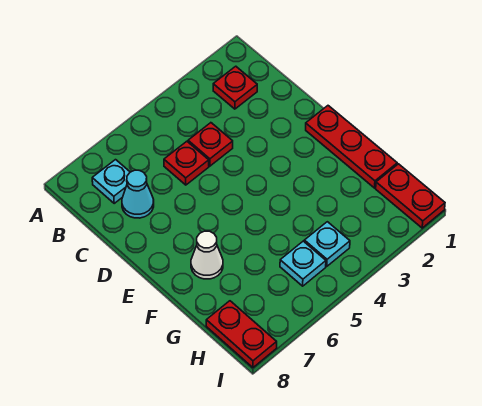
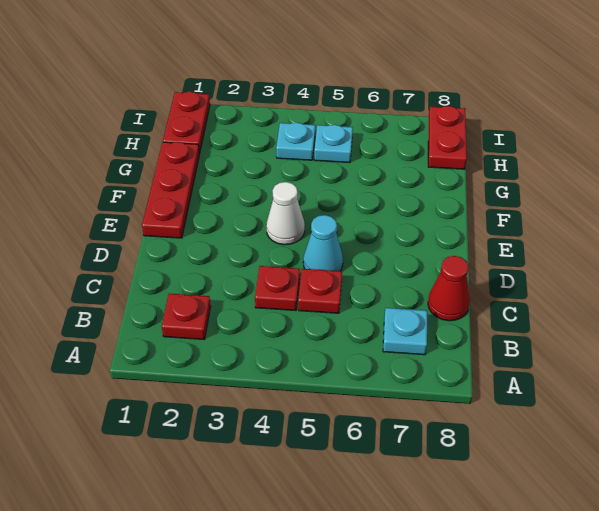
cyan cone C7 level 1 -> cyan cone D5 level 1
none -> red cone C8 level 1
white cone F7 level 1 -> white cone E4 level 1

